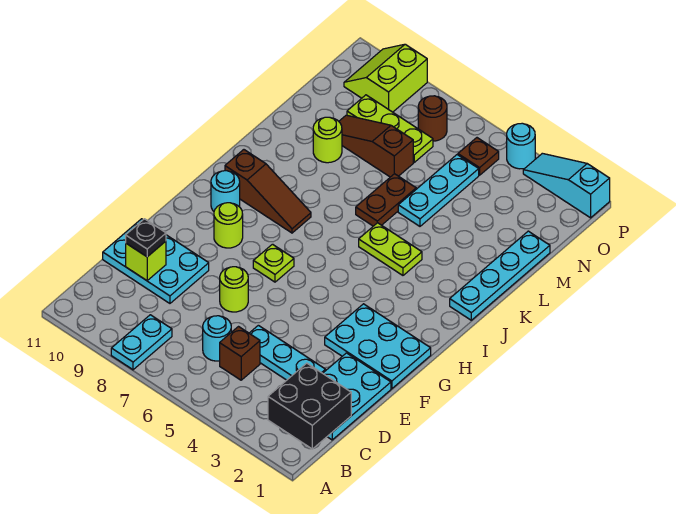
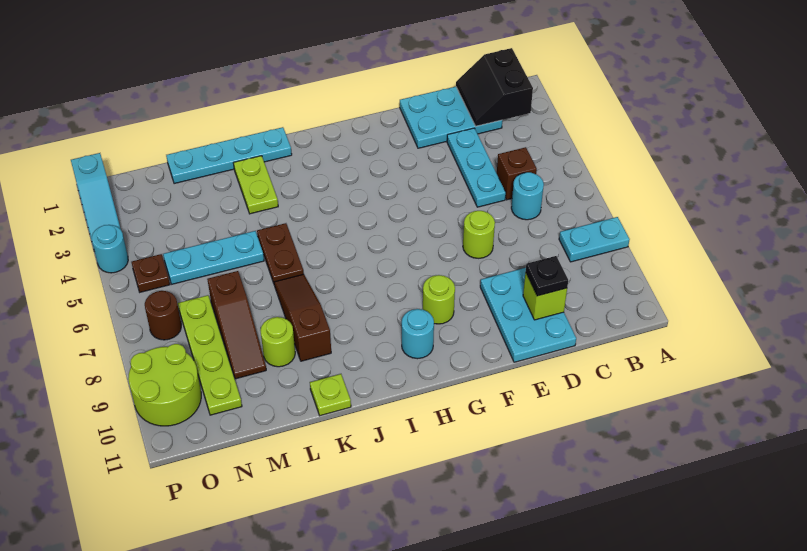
black brick B1:C2 level 2 -> black slope B1:C2 level 2 top B
cyan plate F1:G3 level 1 -> none
lime plate G7 level 1 -> lime plate K11 level 1
brown slope I8:I10 level 1 top 10 -> brown slope K7:K9 level 1 top 9
lime plate J4:J5 level 1 -> lime plate K2:K3 level 1
brown plate K6:L6 level 1 -> brown plate K5:K6 level 1
lime plate N7:N9 level 1 -> lime plate N7:N10 level 1
lime slope O9:P10 level 1 top 9 -> lime round brick O9:P10 level 1

